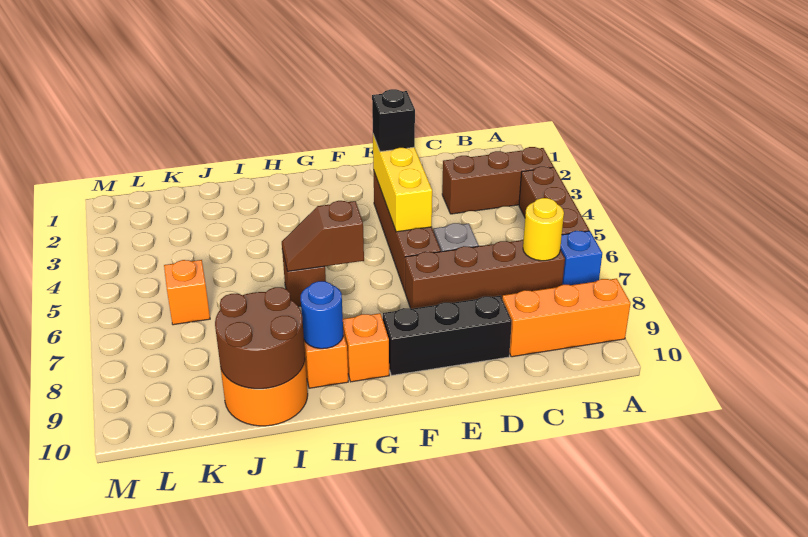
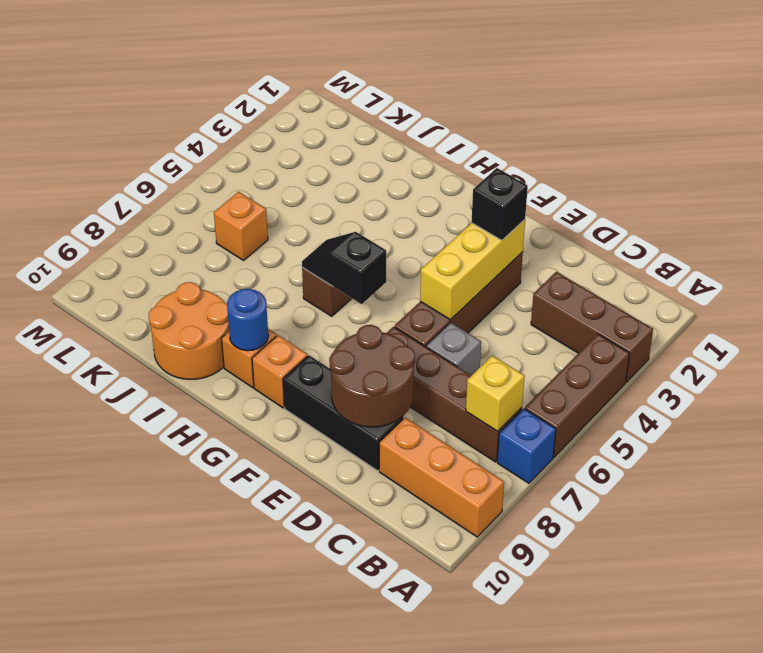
yellow round brick B7 level 2 -> yellow brick B7 level 2
brown slope G6:H6 level 2 top G -> black slope G6:H6 level 2 top G
brown round brick I9:J10 level 2 -> brown round brick D8:E9 level 2

